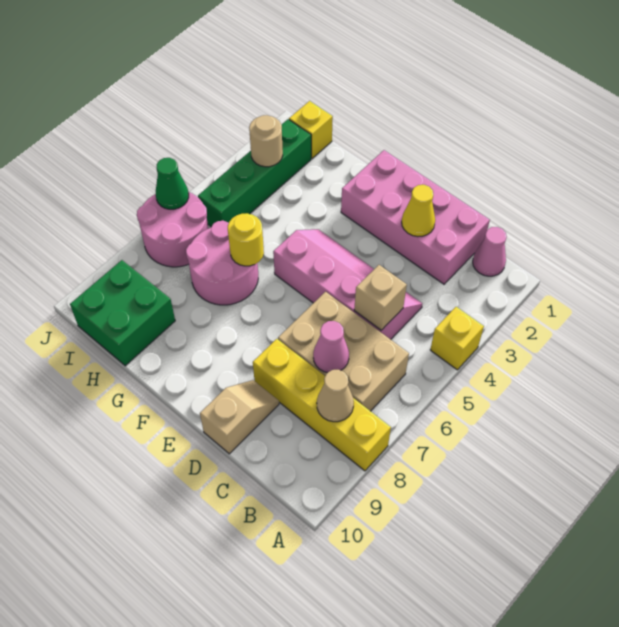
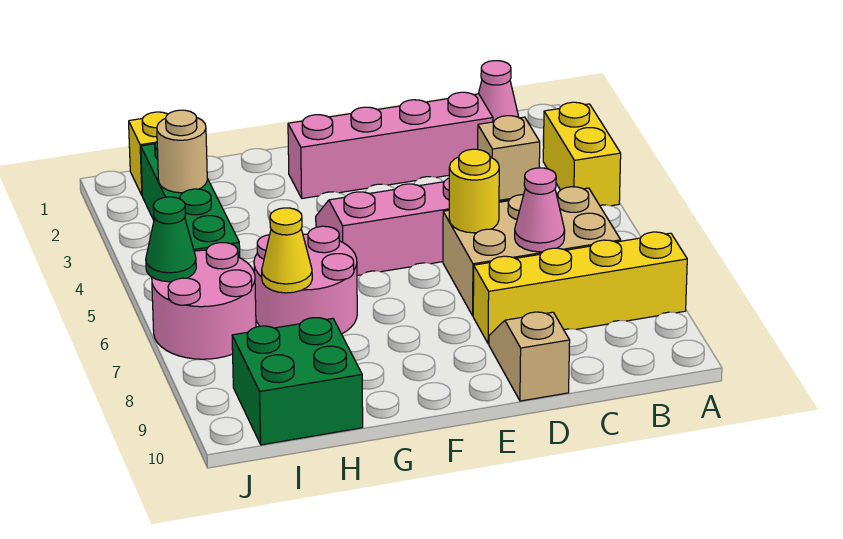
yellow brick A4 level 1 -> yellow brick A3:A4 level 1
tan cone B8 level 2 -> none
pink brick C1:F2 level 1 -> pink brick C2:F2 level 1
yellow cone D2 level 2 -> yellow cone H7 level 2
yellow round brick G6 level 2 -> yellow round brick D6 level 2

